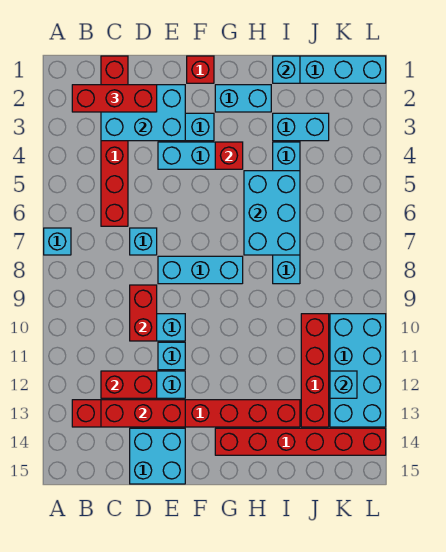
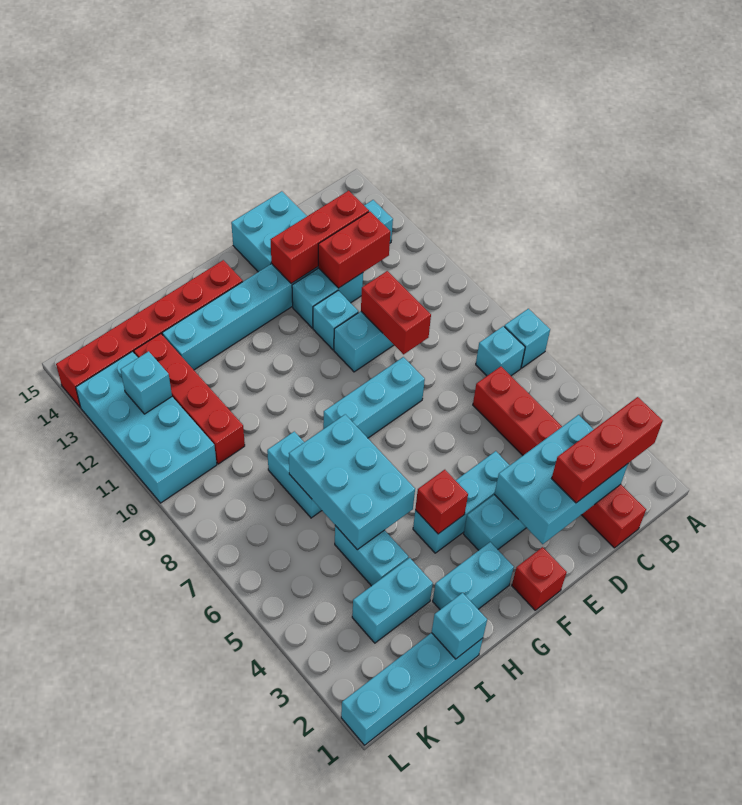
red brick B13:I13 level 1 -> cyan brick B13:I13 level 1
cyan brick D7 level 1 -> cyan brick B7 level 1

